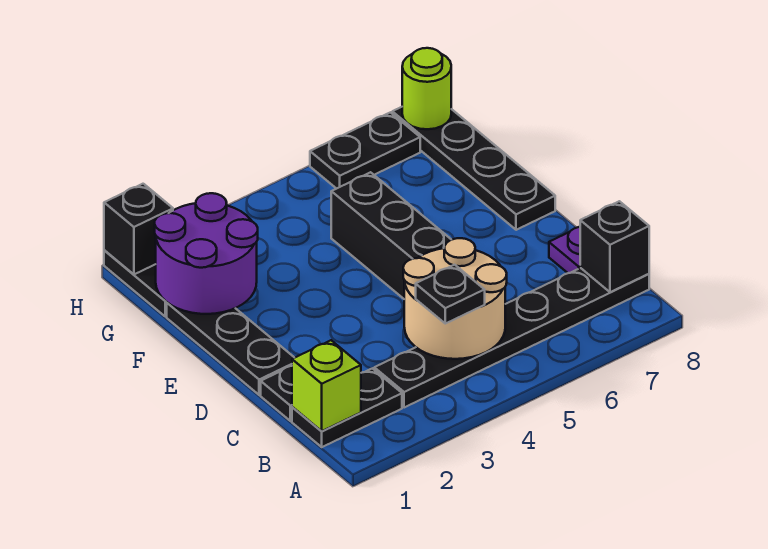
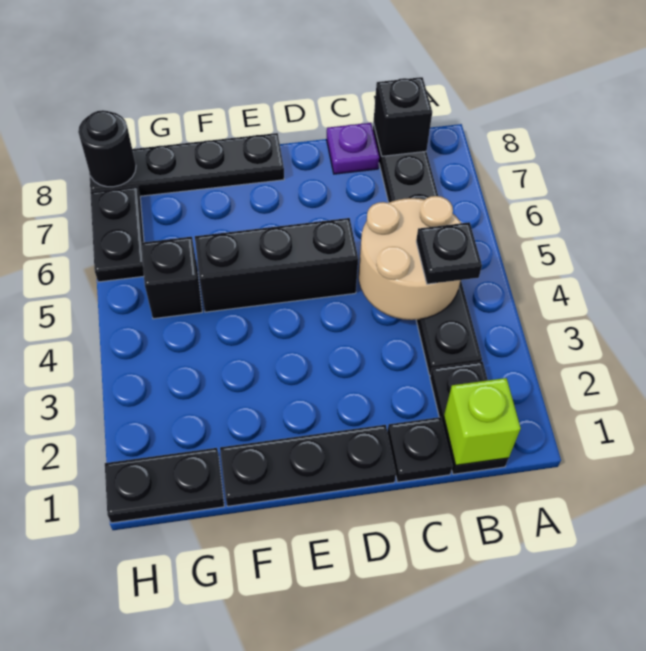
purple round brick F1:G2 level 2 -> none
black brick H1 level 2 -> black brick G5 level 1
lime round brick H8 level 2 -> black round brick H8 level 2

